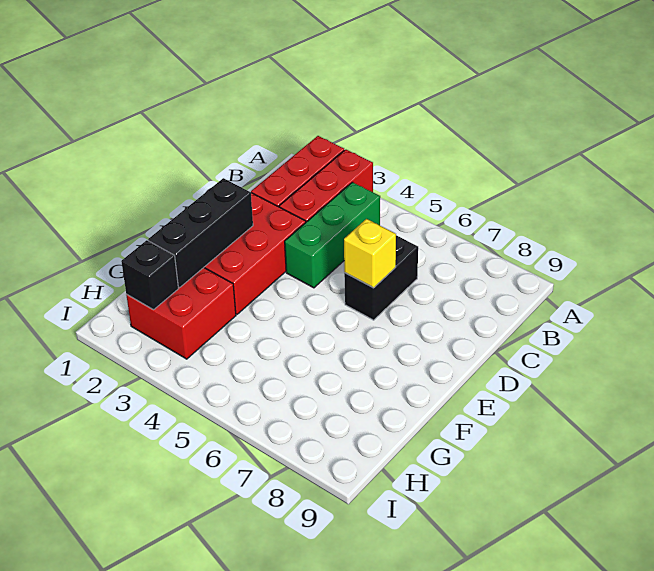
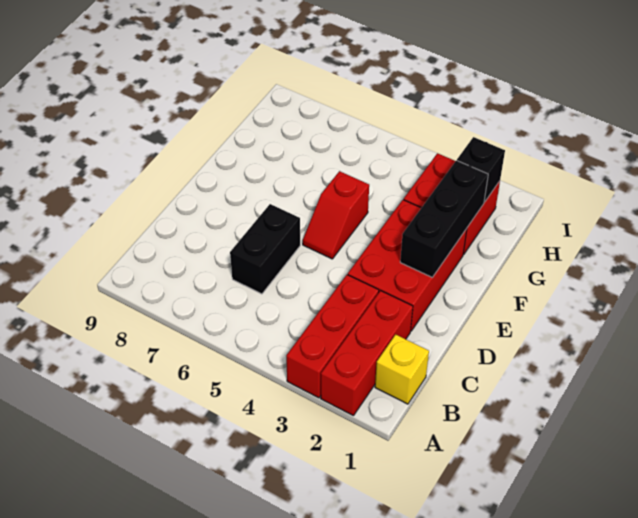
green brick B4:D4 level 1 -> none
yellow brick D6 level 2 -> yellow brick B1 level 1
none -> red slope E5:F5 level 1 top F

